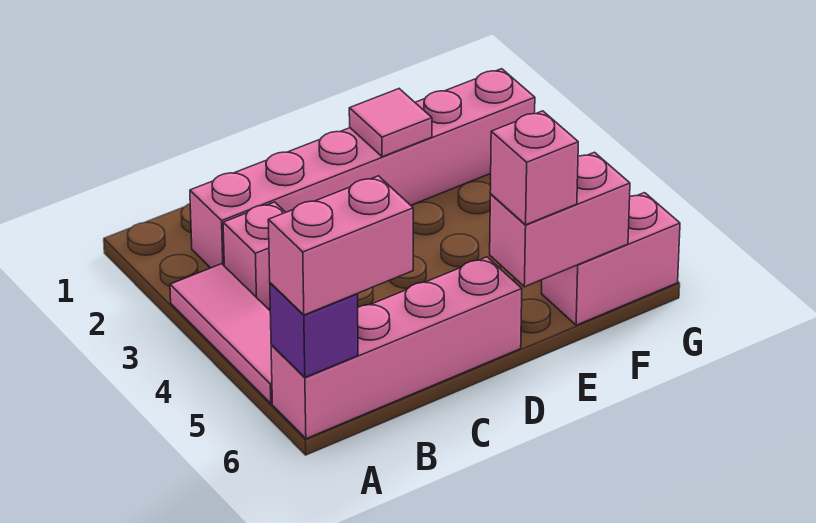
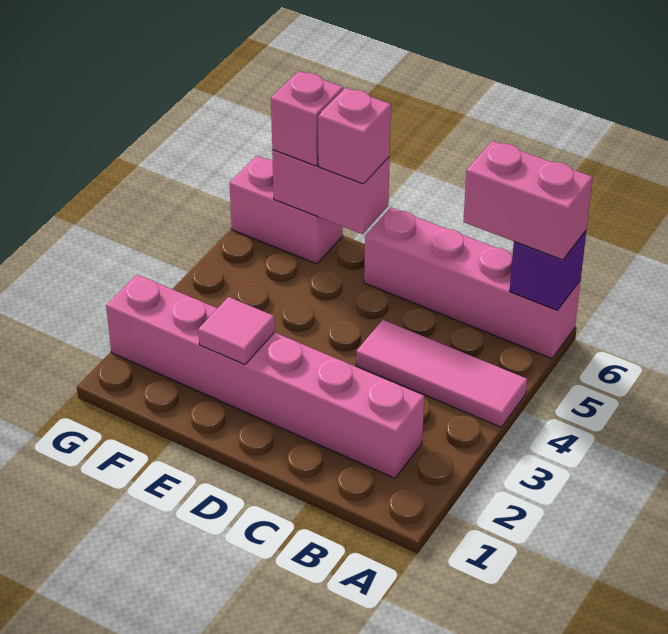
pink tile A3:A5 level 1 -> pink tile A4:C4 level 1
pink brick B3 level 1 -> pink brick F6 level 3

